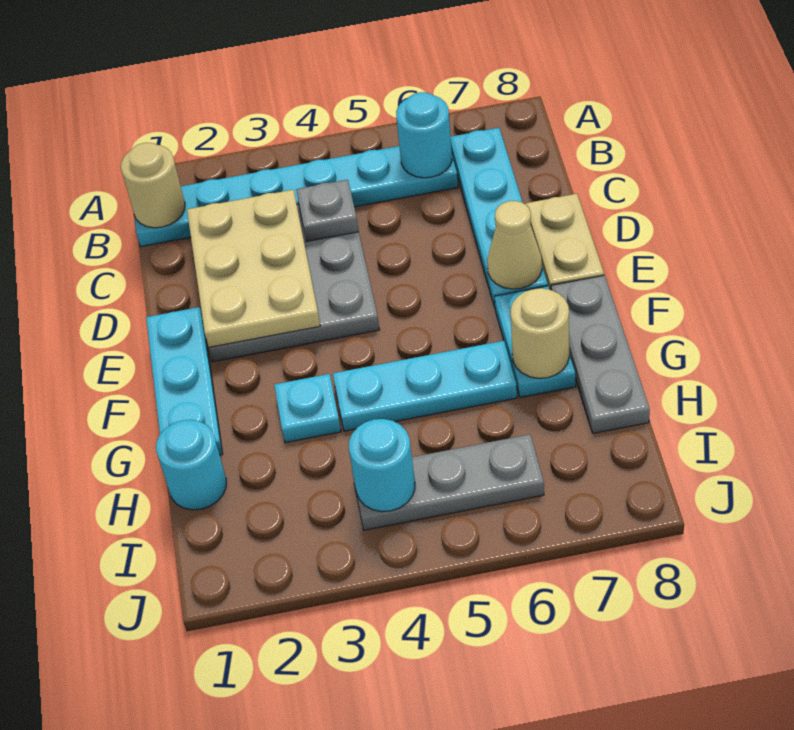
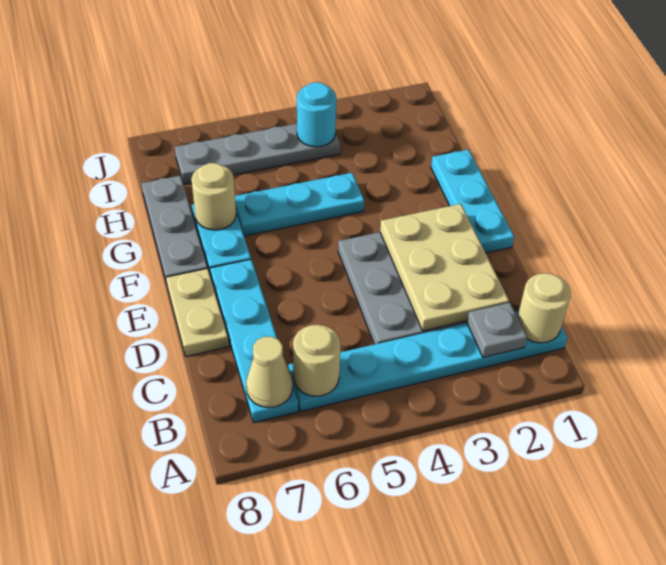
cyan round brick B6 level 2 -> tan round brick B6 level 2
grey plate C4 level 2 -> grey plate B2 level 2
tan cone E7 level 2 -> tan cone B7 level 2
cyan plate G3 level 1 -> none
cyan round brick H1 level 1 -> none
grey plate I4:I6 level 1 -> grey plate I4:I7 level 1

